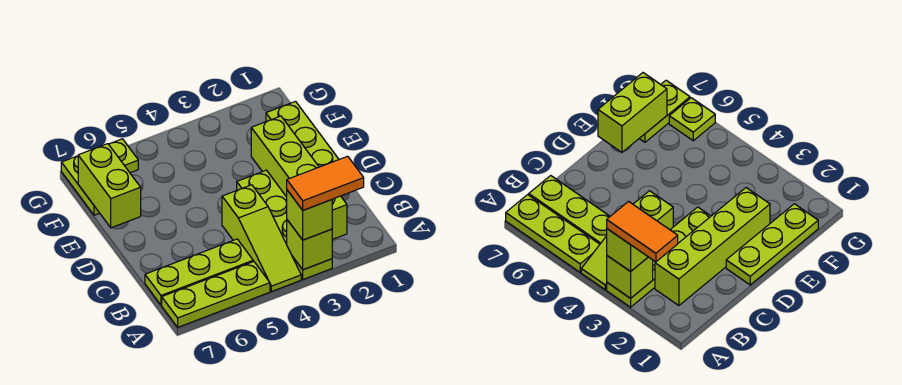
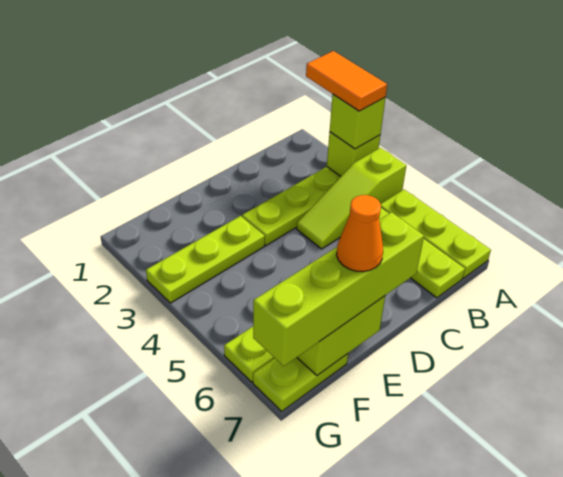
lime slope A4:C4 level 1 top C -> lime slope A4:C4 level 1 top A
lime brick B2:E2 level 1 -> lime brick D7:G7 level 3
lime plate D1:F1 level 1 -> lime plate E3:G3 level 1
none -> orange cone E7 level 4

